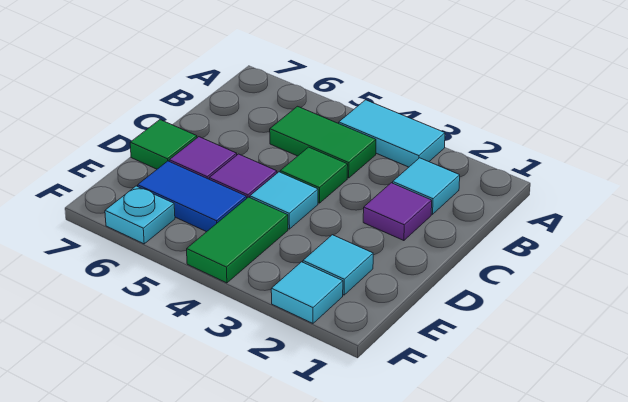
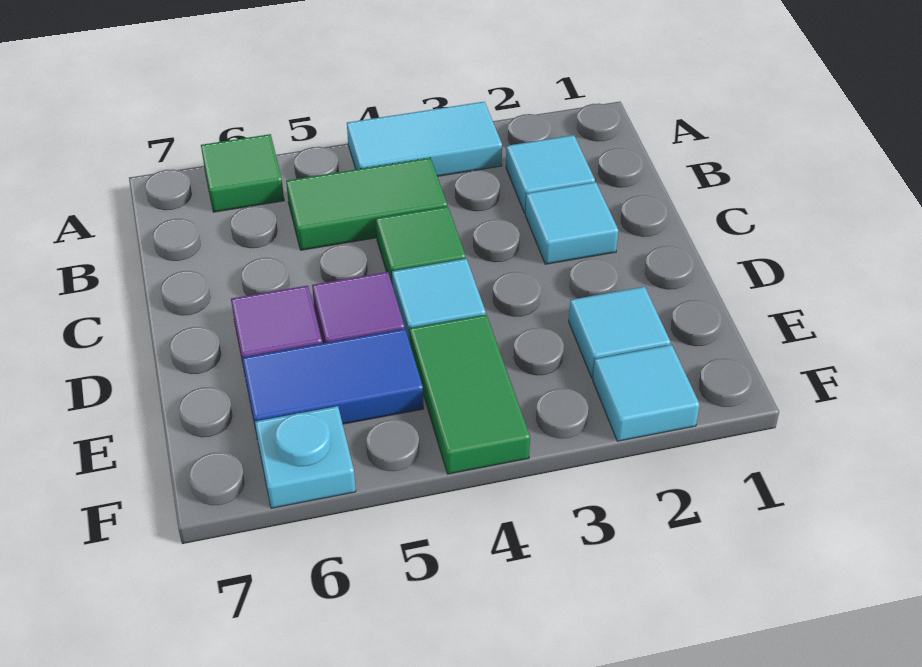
purple tile C2 level 1 -> cyan tile C2 level 1
green tile D7 level 1 -> green tile A6 level 1

